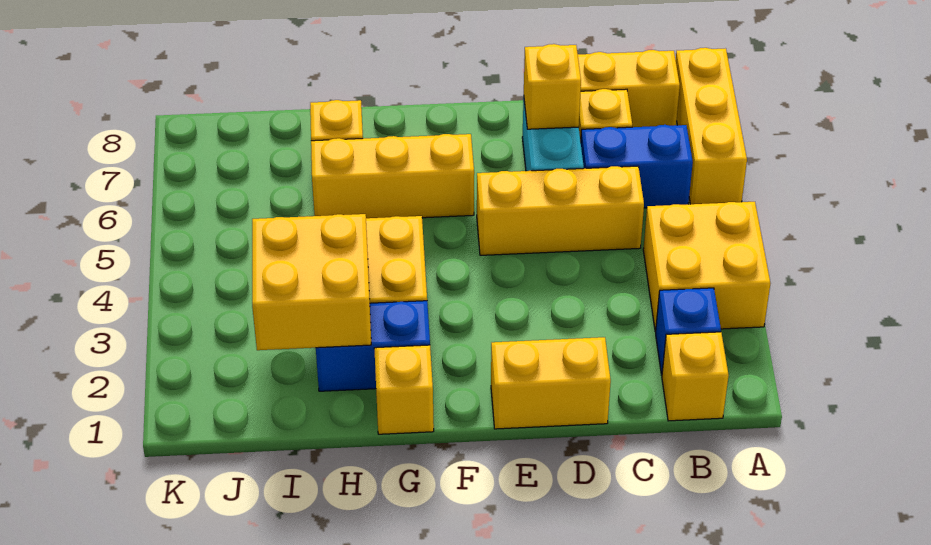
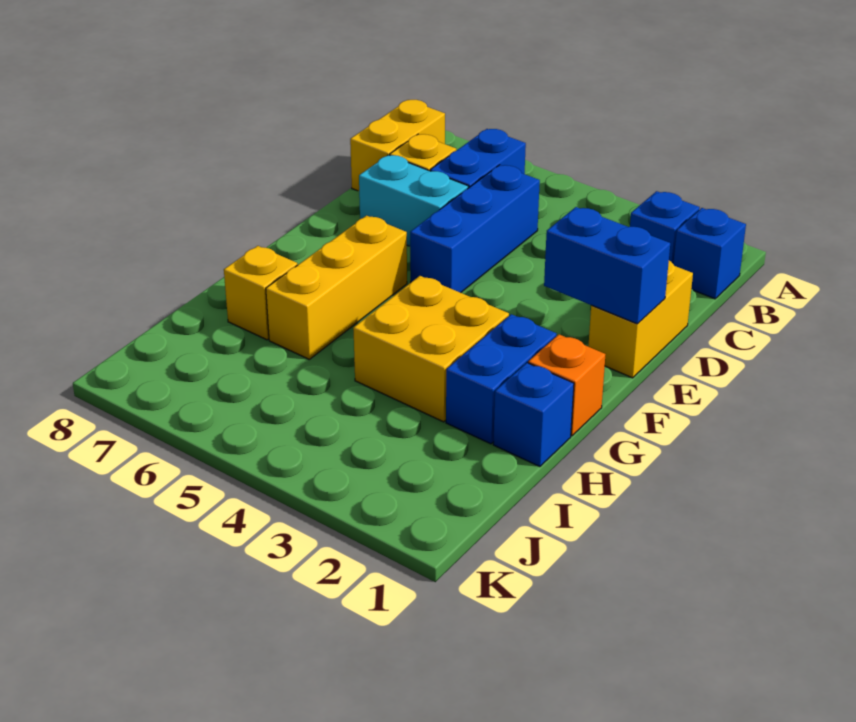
yellow brick A3:B4 level 1 -> none
yellow brick A6:A8 level 1 -> none
yellow brick B1 level 1 -> blue brick B1 level 1
yellow brick C5:E5 level 1 -> blue brick C5:E5 level 1
yellow brick D7 level 2 -> none
none -> blue brick E1:E2 level 2
yellow brick G1 level 1 -> orange brick G1 level 1
none -> blue brick H1 level 1
yellow brick H2:I3 level 2 -> none

